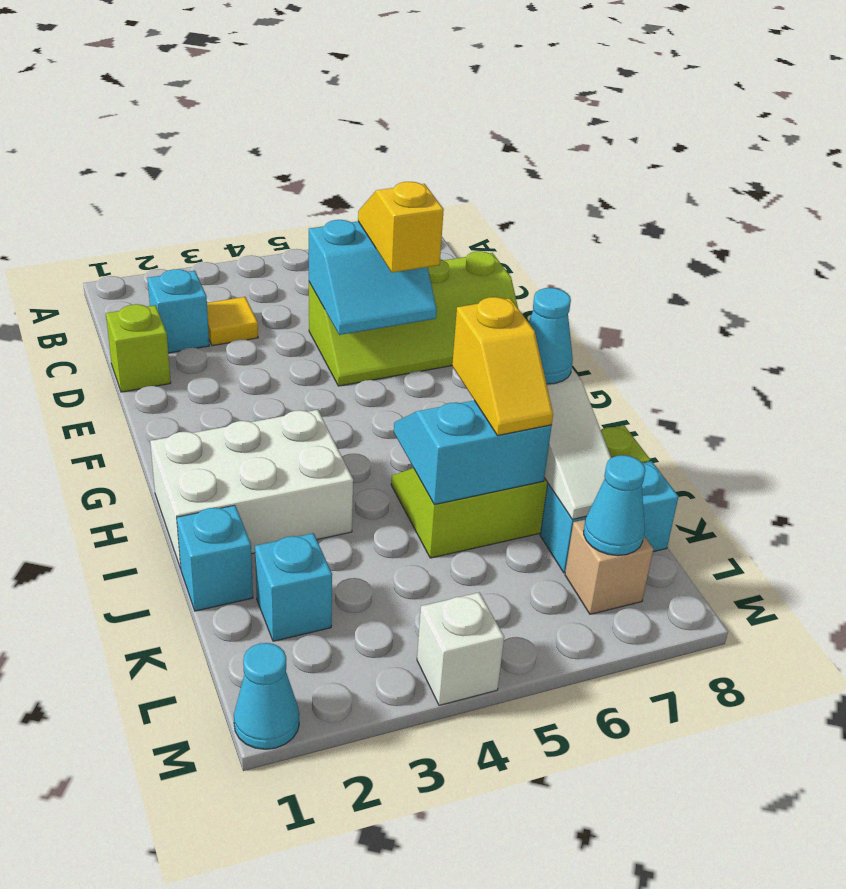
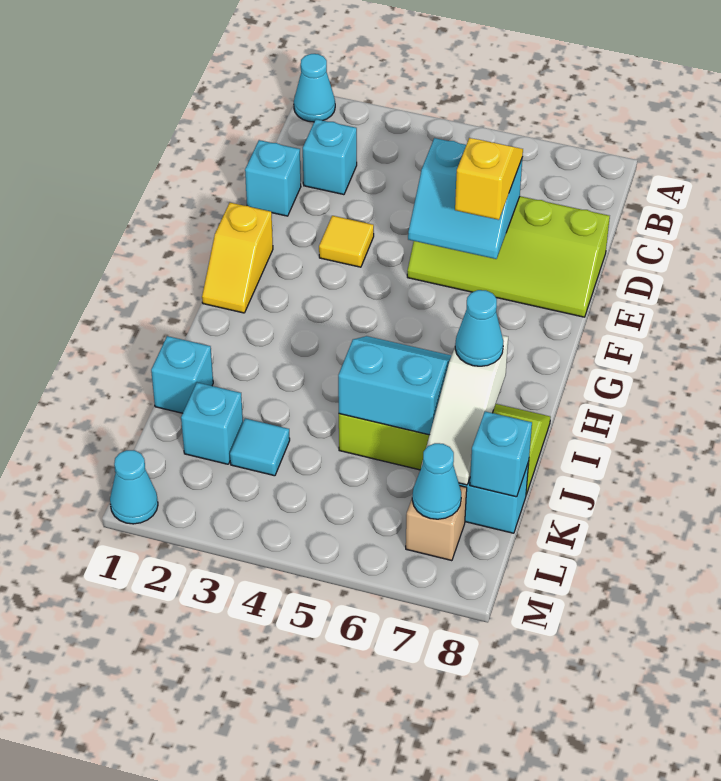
none -> cyan cone A1 level 1
yellow tile C3 level 1 -> yellow tile E3 level 1
lime brick D1 level 1 -> cyan brick D1 level 1
white brick H1:I3 level 1 -> none
yellow slope I6:J6 level 3 top I -> yellow slope F1:G1 level 1 top F
none -> cyan tile K3 level 1
none -> cyan brick K8 level 2
white brick M4 level 1 -> none

